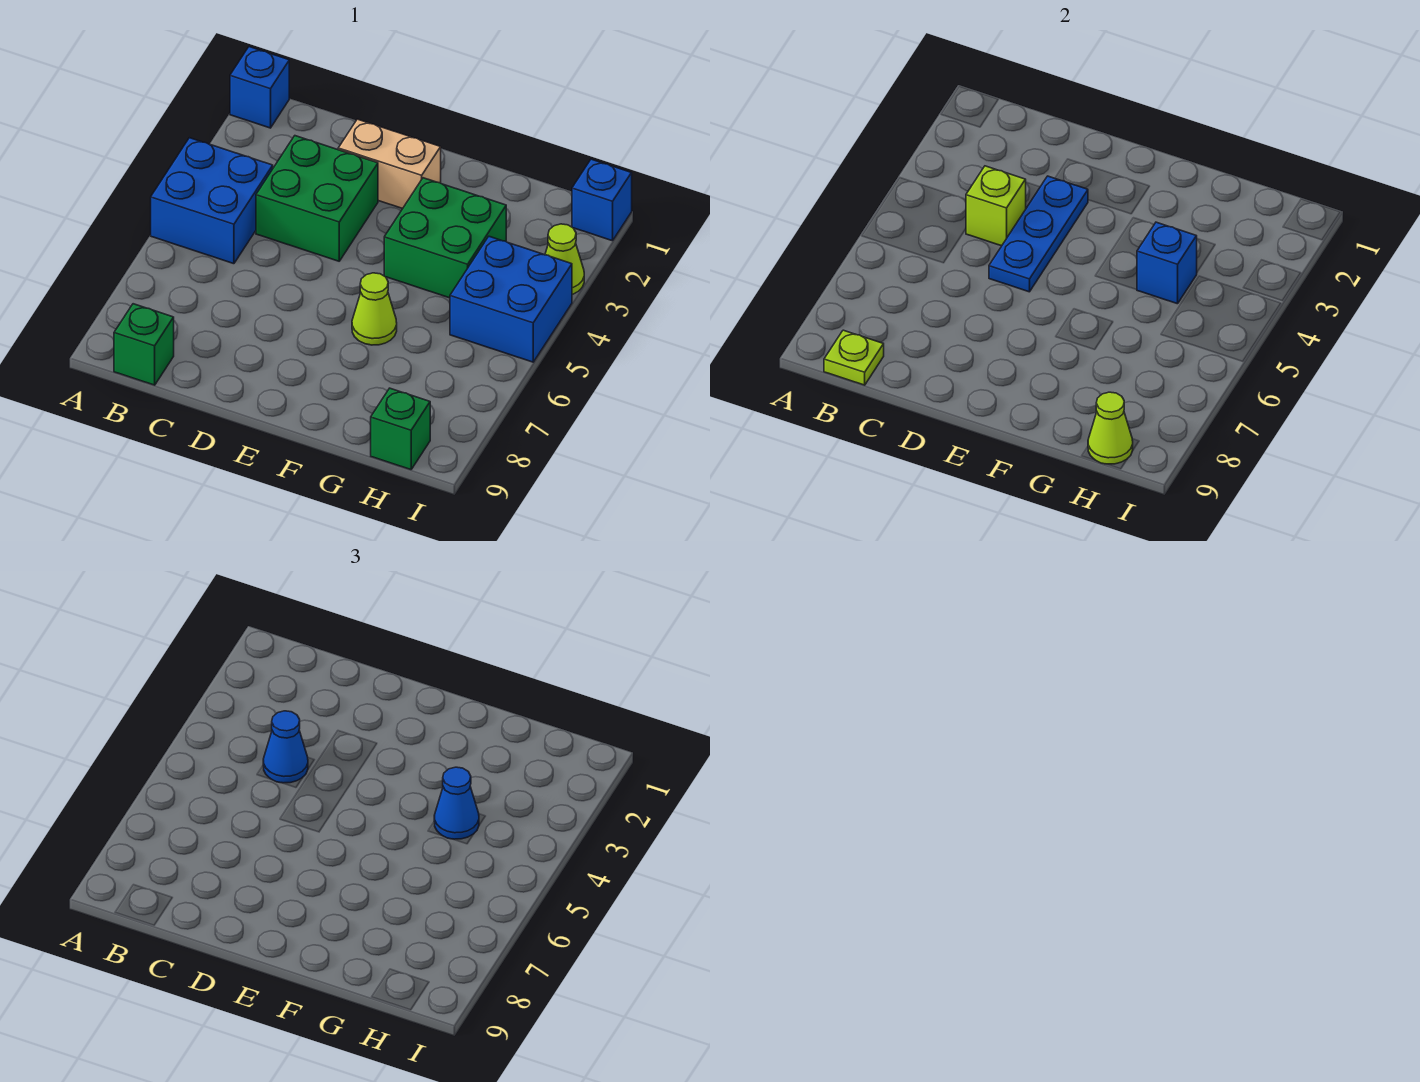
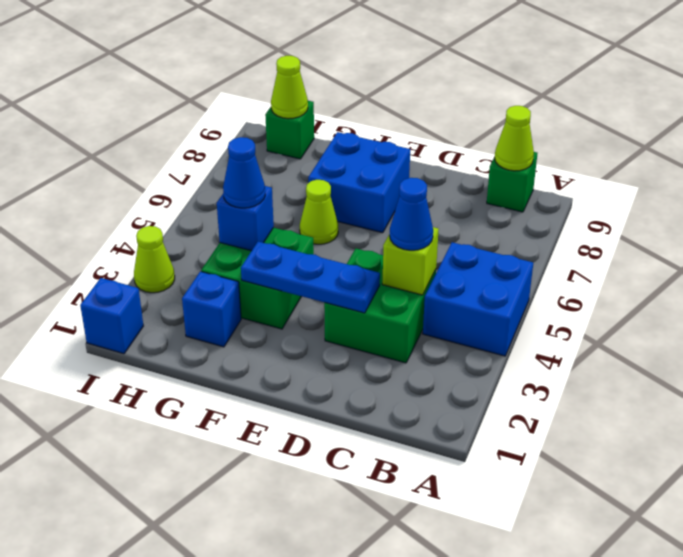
blue brick A1 level 1 -> blue brick G2 level 1
lime plate B9 level 2 -> lime cone B9 level 2
tan brick D2:E2 level 1 -> none
blue plate D3:D5 level 2 -> blue plate D3:F3 level 2
blue brick H4:I5 level 1 -> blue brick E7:F8 level 1

